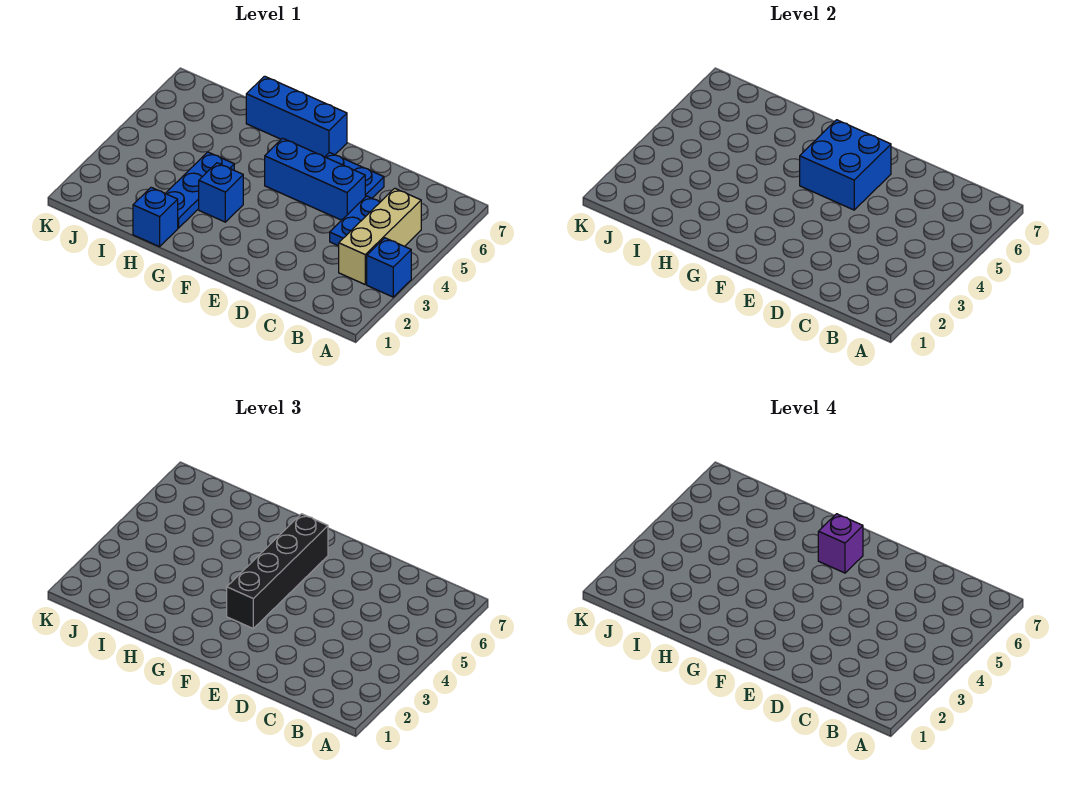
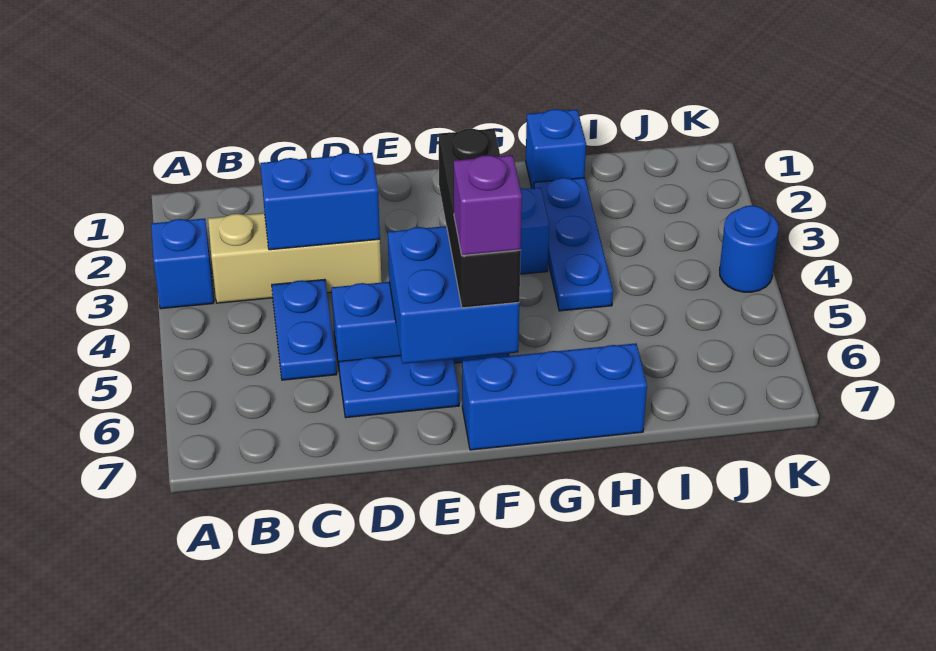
tan brick B3:B5 level 1 -> tan brick B3:D3 level 1
none -> blue brick C3:D3 level 2
black brick F3:F6 level 3 -> black brick F4:F6 level 3
none -> blue round brick K4 level 1

